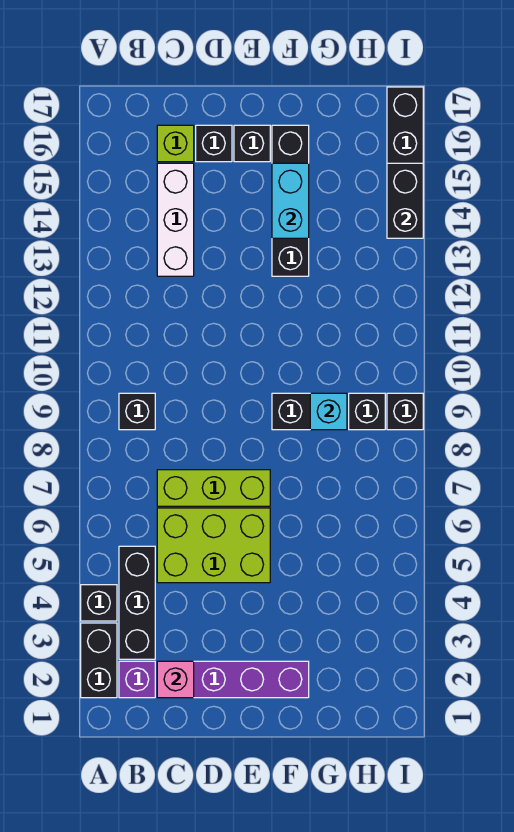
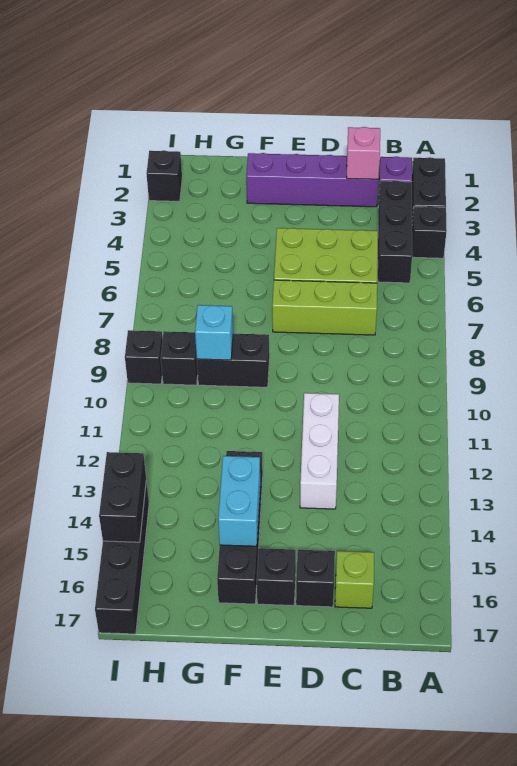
black brick B9 level 1 -> black brick I2 level 1
white brick C13:C15 level 1 -> white brick D11:D13 level 1

